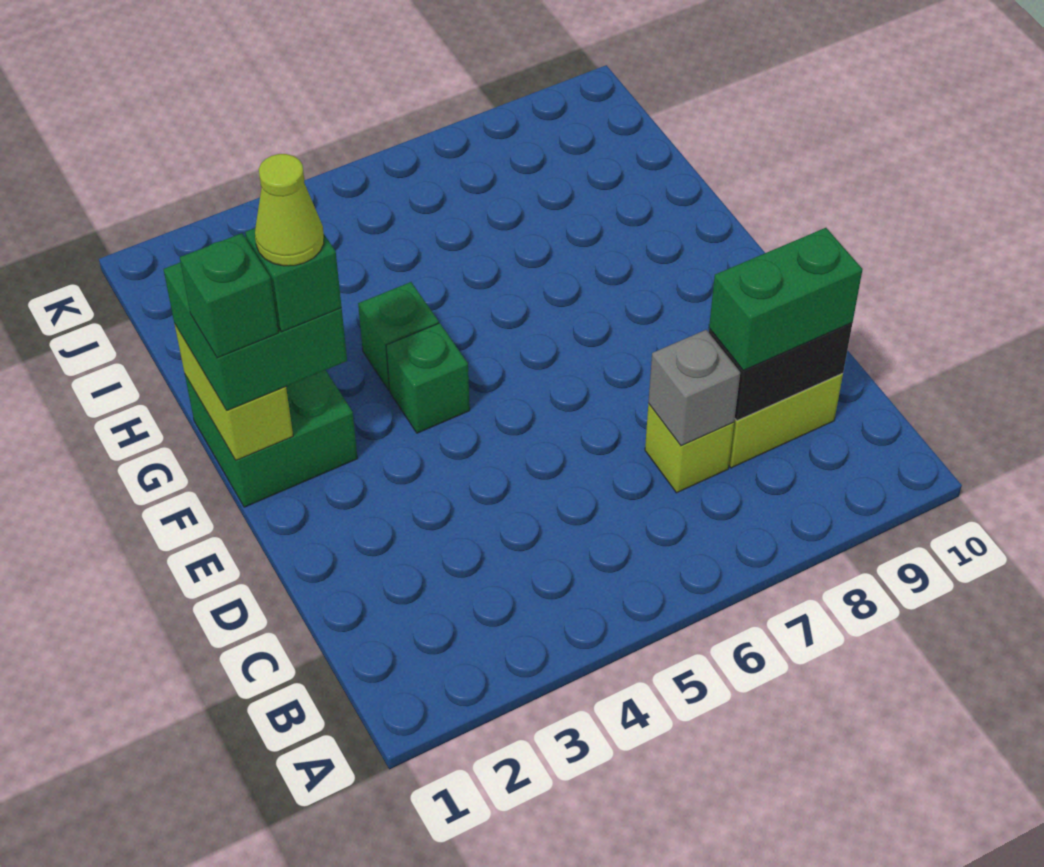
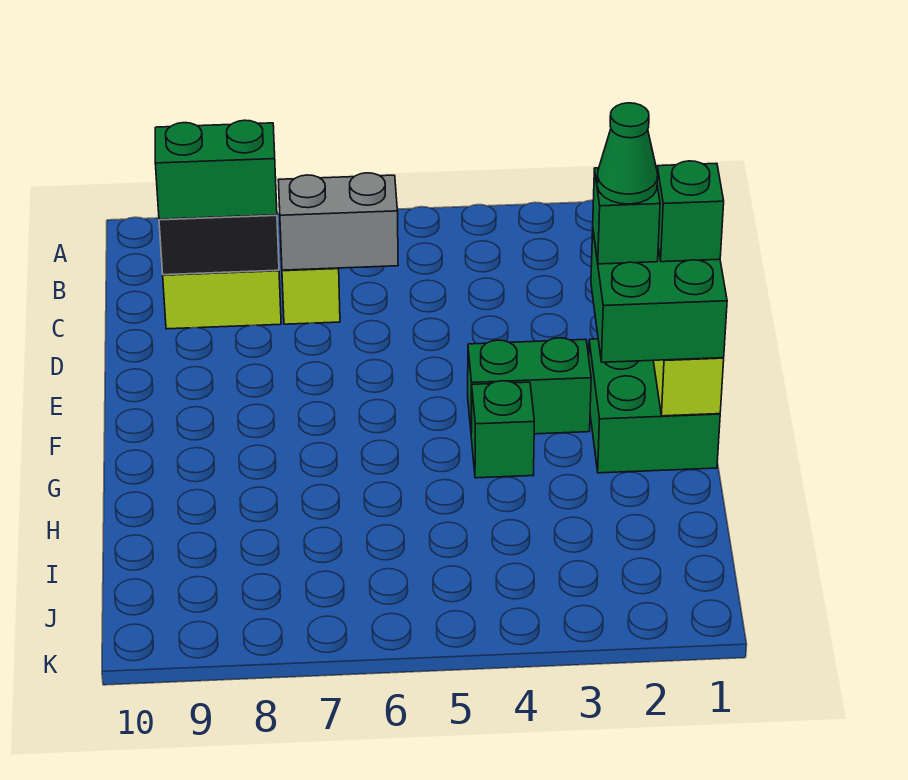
grey brick C7 level 2 -> grey brick C6:C7 level 2
lime cone F2 level 5 -> green cone F2 level 5
green brick F4 level 1 -> green brick F3:F4 level 1

